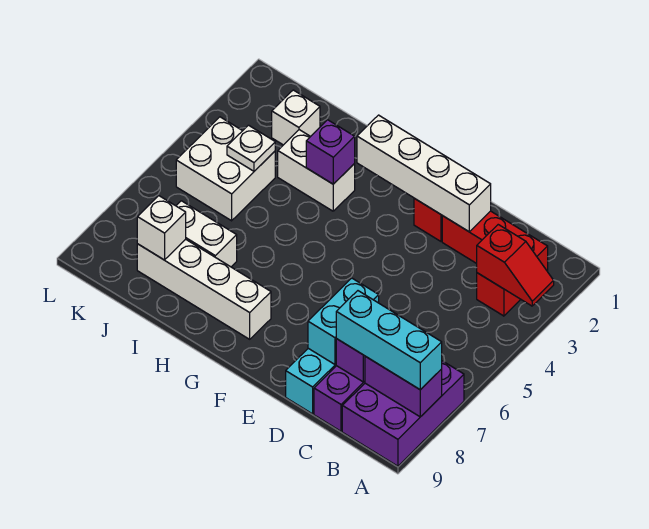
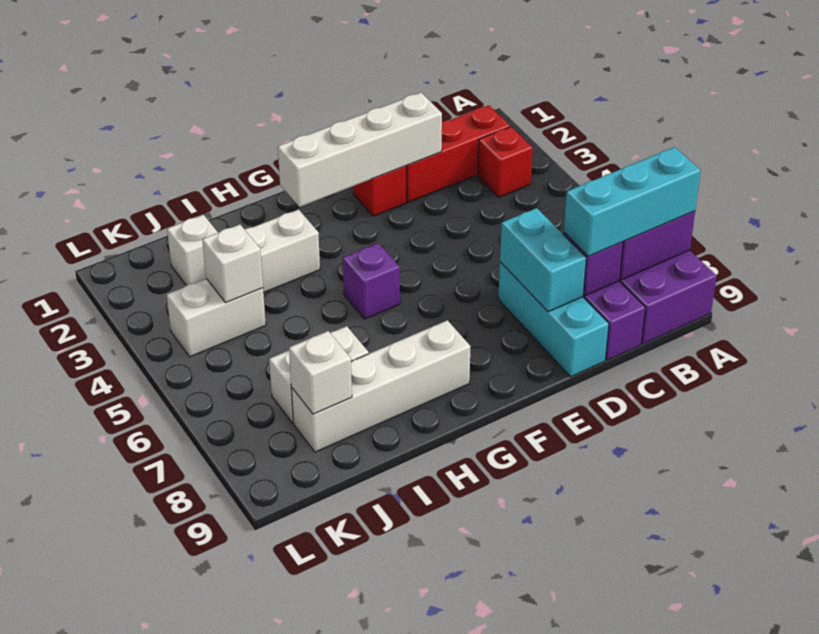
red slope A3:B3 level 2 top B -> none
purple brick H3 level 2 -> purple brick G5 level 1
white brick J4:K5 level 1 -> white brick J4:K4 level 1
white plate J4 level 2 -> white brick J4 level 2

